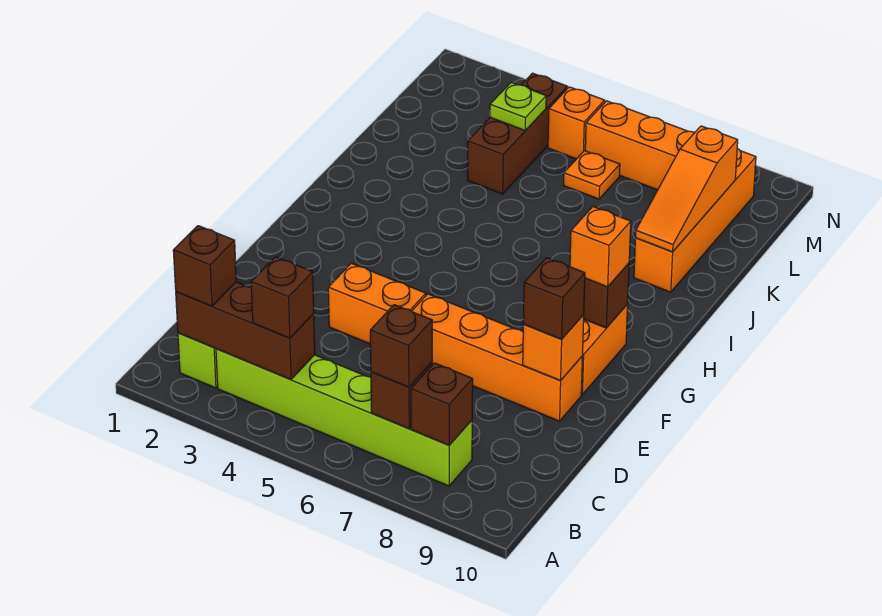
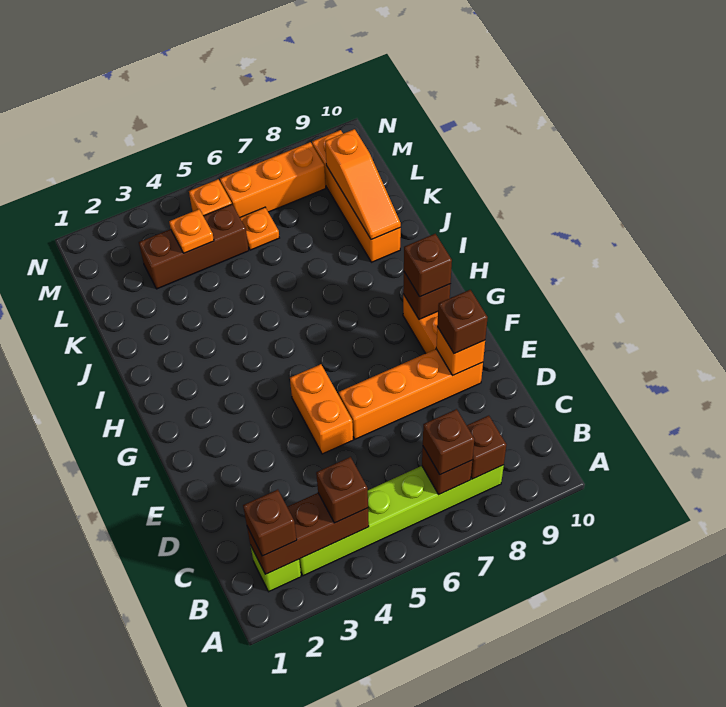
orange brick E4:E5 level 1 -> orange brick E5:F5 level 1
orange brick G9 level 3 -> brown brick G9 level 3
brown brick K4:M4 level 1 -> brown brick L3:L5 level 1
lime plate L4 level 2 -> orange plate L4 level 2

